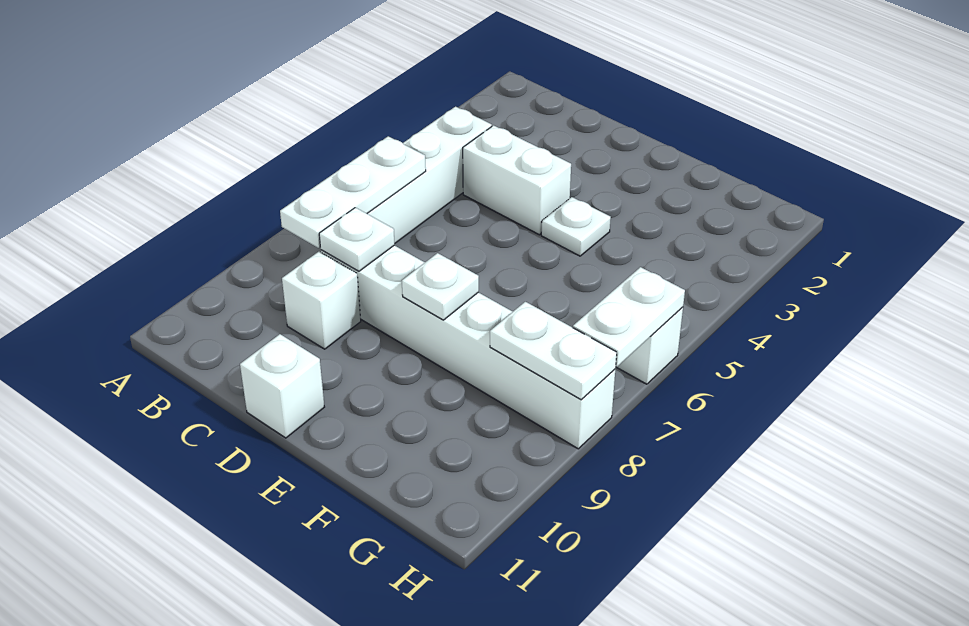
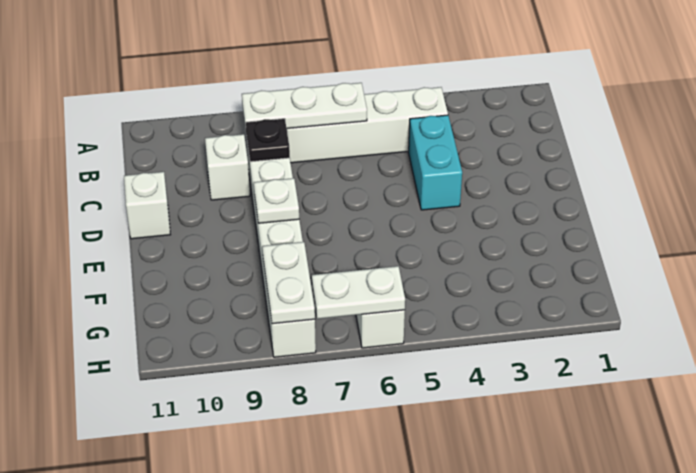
white brick C4:D4 level 1 -> cyan brick C4:D4 level 1
white plate C8 level 2 -> black plate C8 level 2
white plate E4 level 1 -> none

